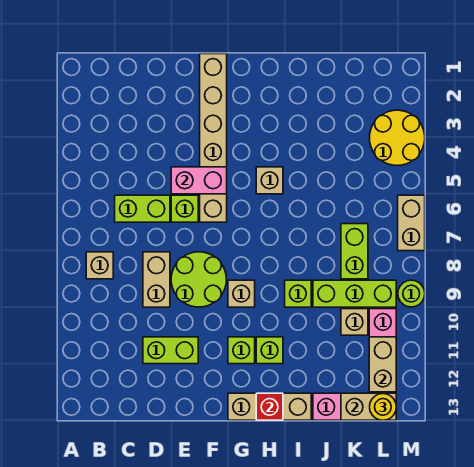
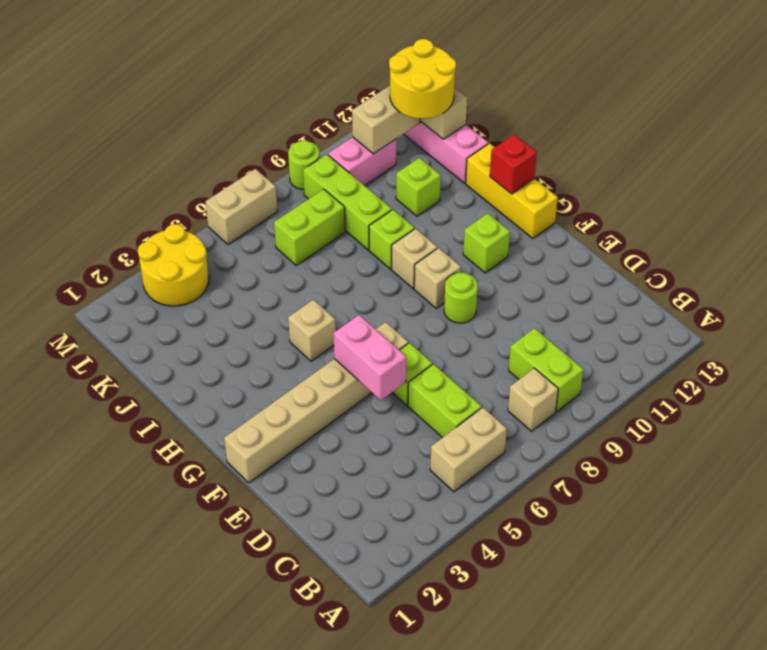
tan brick D8:D9 level 1 -> tan brick B5:B6 level 1
lime brick D11:E11 level 1 -> lime brick B9:C9 level 1
lime round brick E8:F9 level 1 -> lime round brick F9 level 1
tan brick G13:I13 level 1 -> yellow brick G13:I13 level 1
lime brick H11 level 1 -> lime brick J11 level 1
tan brick K10 level 1 -> tan brick H9 level 1
yellow round brick L13 level 3 -> yellow round brick K12:L13 level 3

